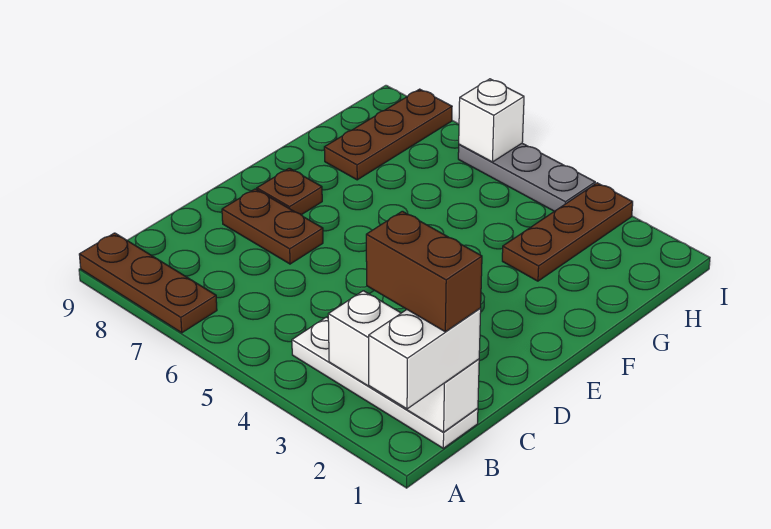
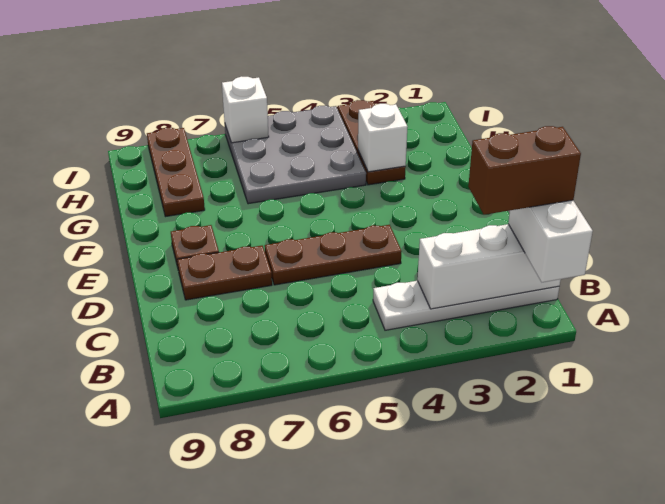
brown plate A7:A9 level 1 -> brown plate D4:D6 level 1
none -> white brick G3 level 2
grey plate I4:I6 level 1 -> grey plate G4:I6 level 1

